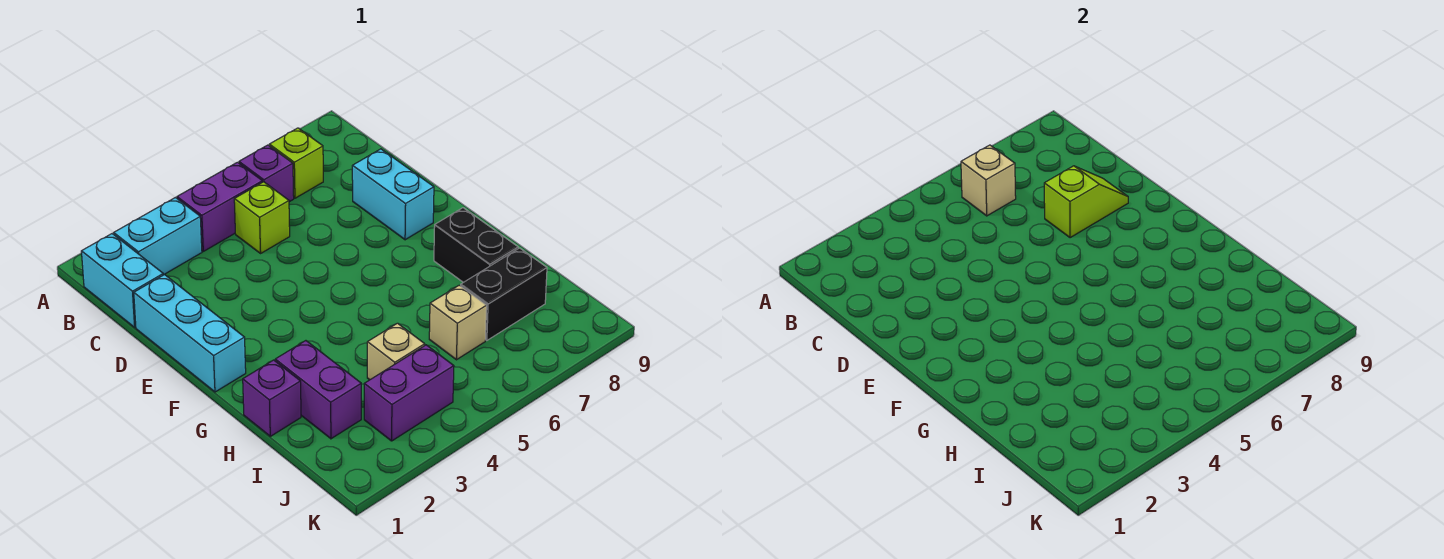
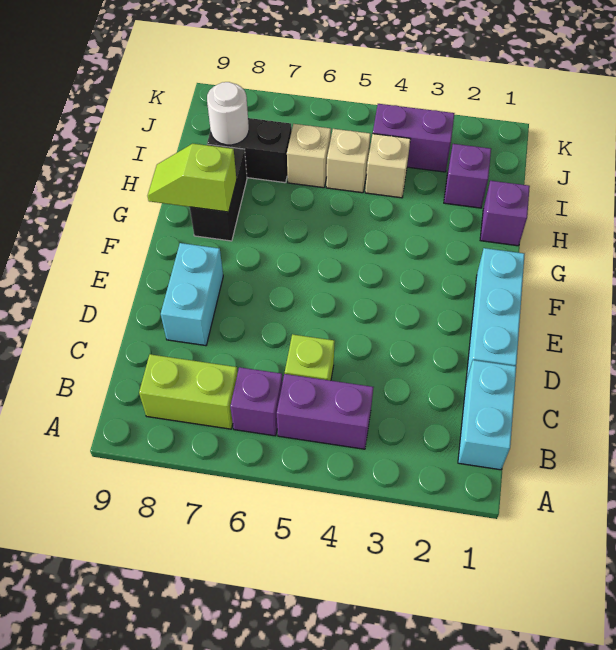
cyan brick B2:B3 level 1 -> none
tan brick B6 level 2 -> tan brick I5 level 1
lime brick B7 level 1 -> lime brick B7:B8 level 1
lime slope D7:D8 level 2 top 7 -> lime slope G8:G9 level 2 top 8
purple brick H2:I2 level 1 -> purple brick I2 level 1
none -> white round brick I8 level 2

